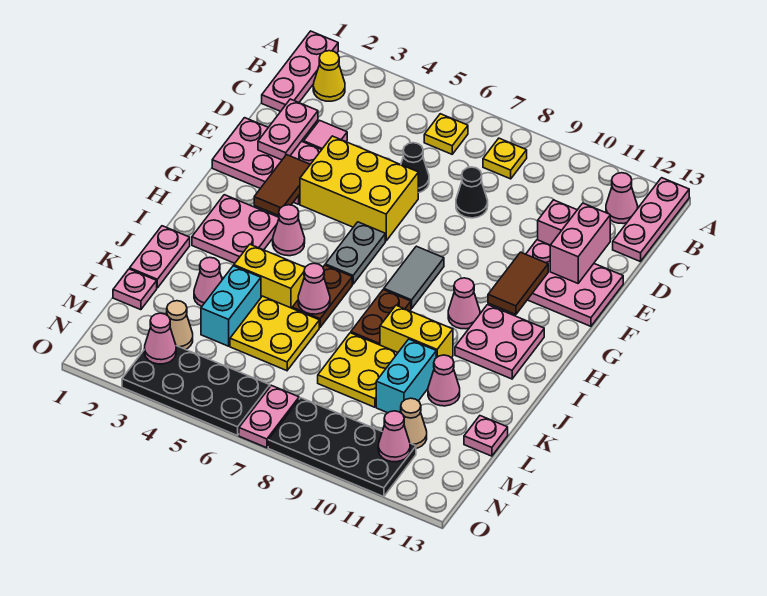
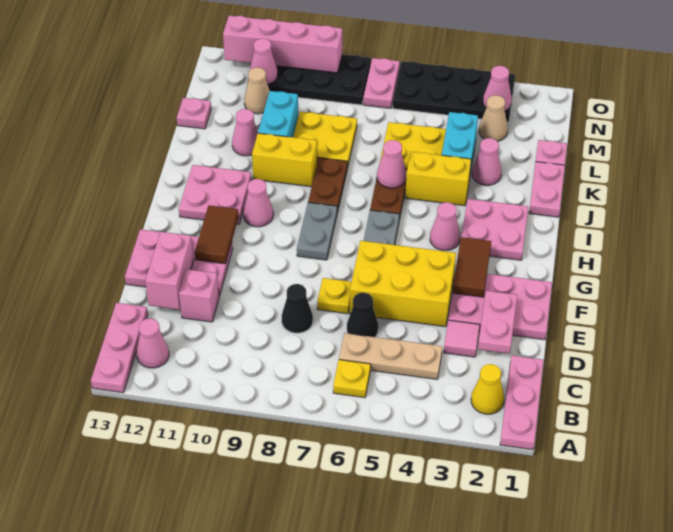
yellow plate B8 level 1 -> yellow plate E7 level 1
none -> tan plate C4:C6 level 1
grey tile G8:H8 level 1 -> grey plate G8:H8 level 1
none -> pink brick O9:O12 level 2

